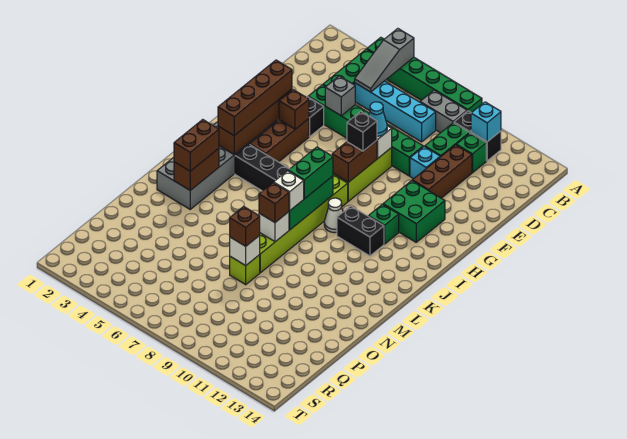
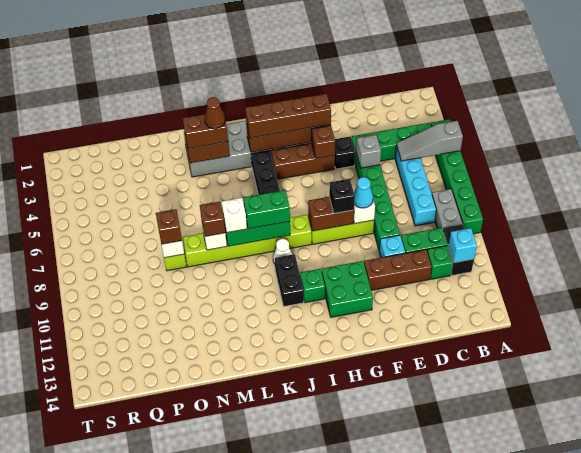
none -> brown cone L3 level 4

